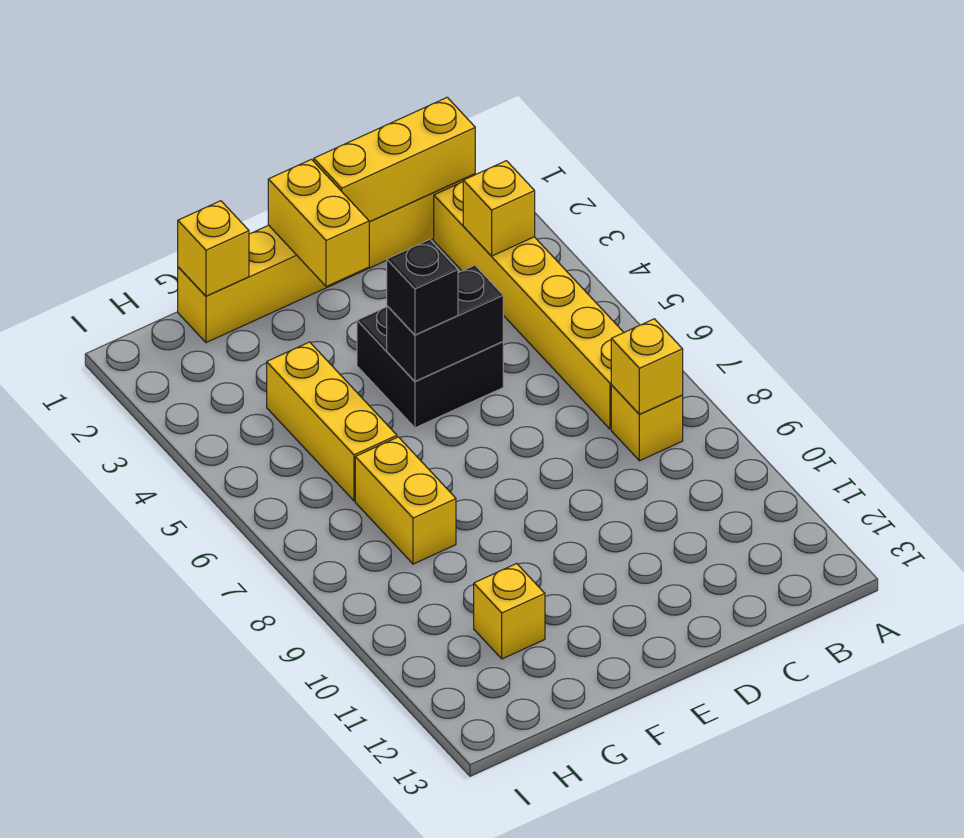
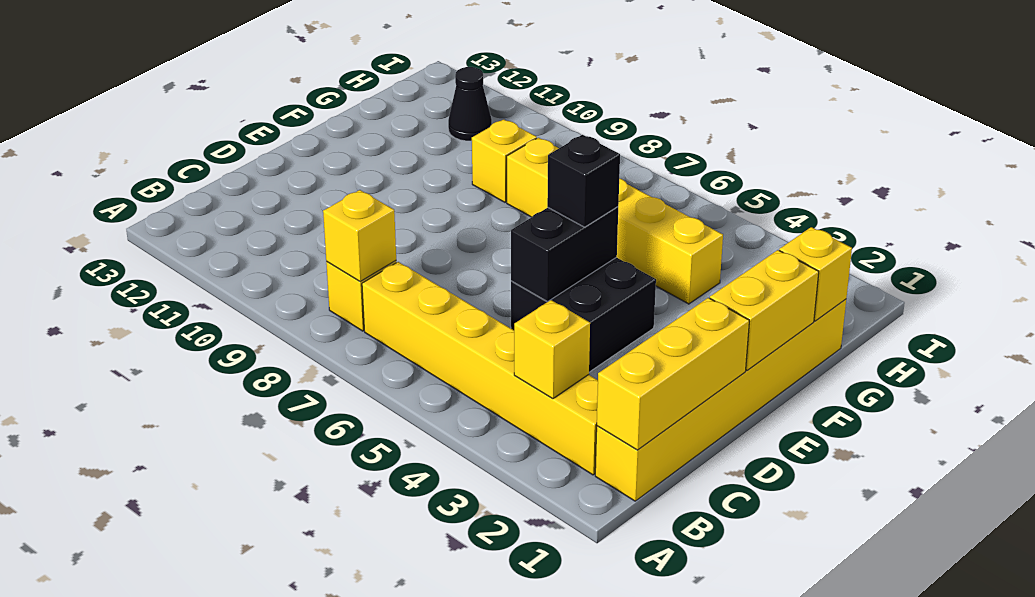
yellow brick E1:E2 level 2 -> yellow brick E1:F1 level 2
yellow brick G11 level 1 -> yellow brick G9 level 1
none -> black cone H11 level 1

